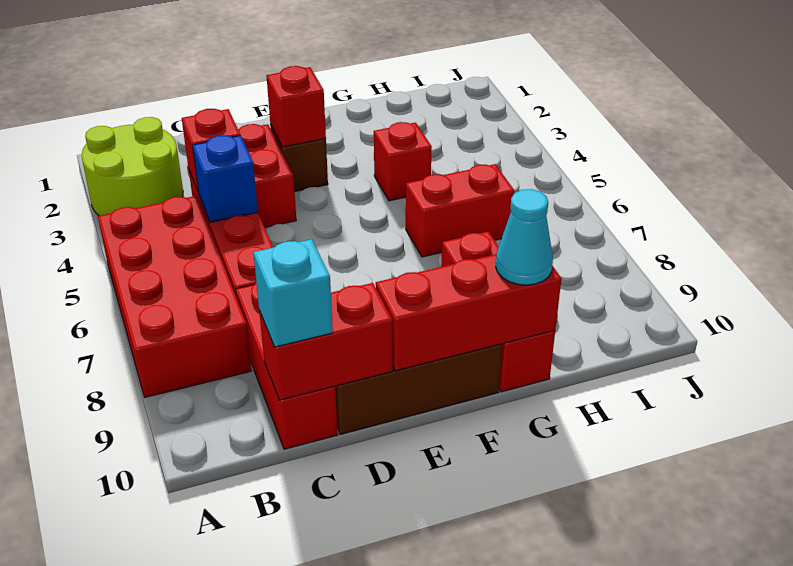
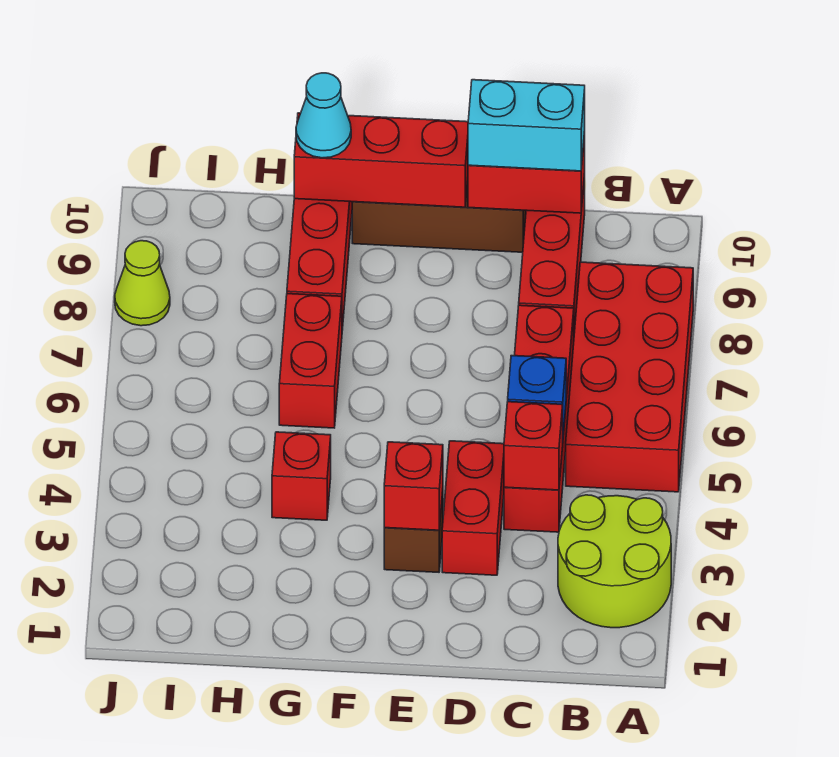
cyan brick C10 level 3 -> cyan brick C10:D10 level 3
red brick G6:H6 level 1 -> red brick G6:G7 level 1
none -> lime cone J8 level 1

